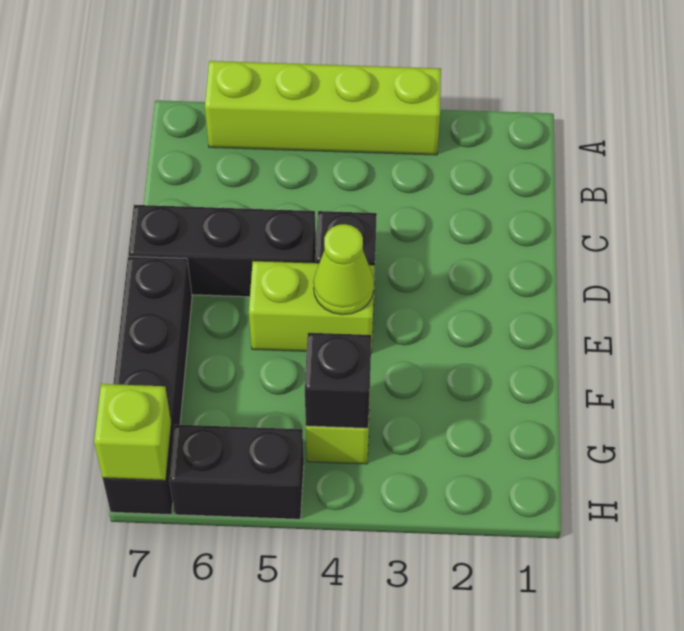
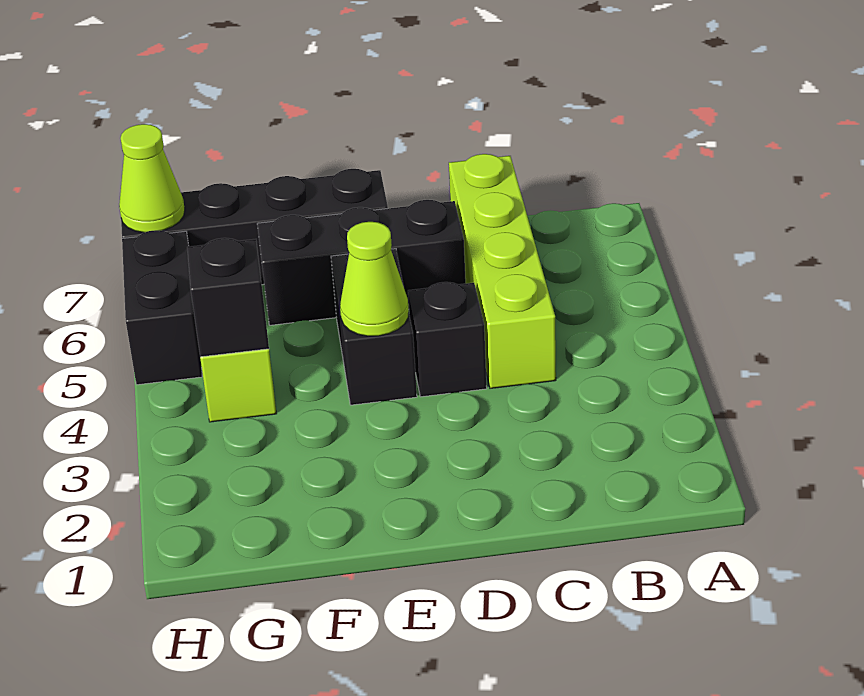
lime brick A3:A6 level 1 -> lime brick C4:C7 level 1
black brick D5:D7 level 1 -> black brick D6:F6 level 1
lime brick E4:E5 level 1 -> black brick E4:E5 level 1
lime brick H7 level 2 -> lime cone H7 level 2

